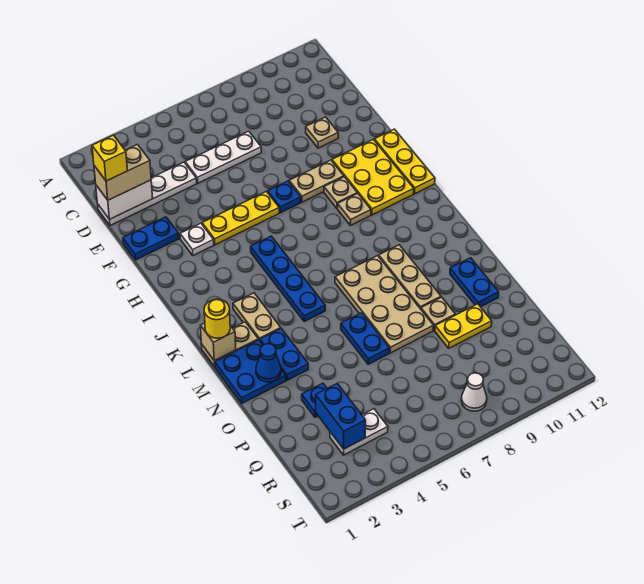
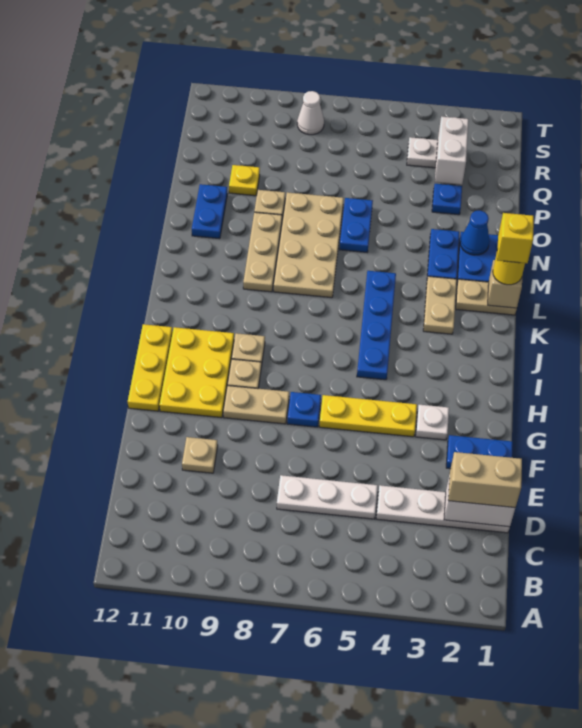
yellow brick D1 level 4 -> yellow brick L1 level 4
yellow plate P9:P10 level 1 -> yellow plate P10 level 1
blue brick Q3:R3 level 2 -> white brick Q3:R3 level 2

